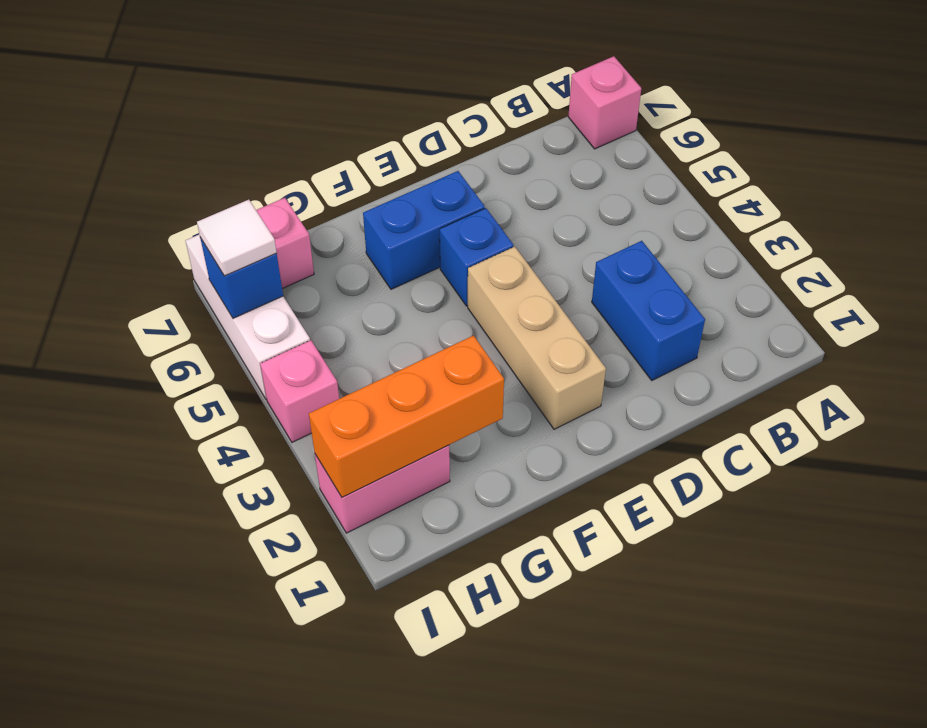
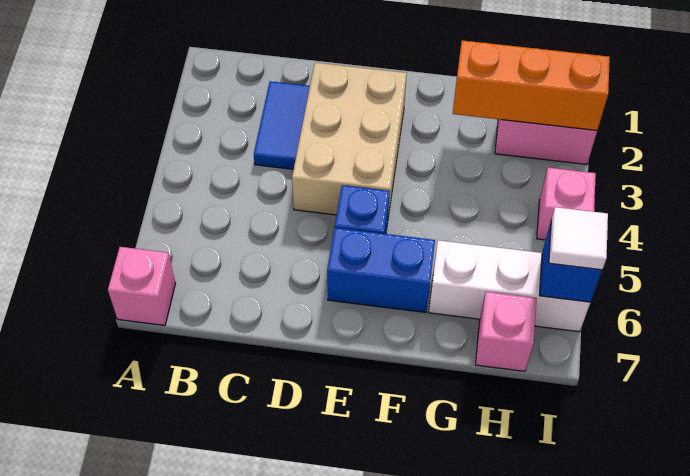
blue brick C2:C3 level 1 -> blue tile C2:C3 level 1
tan brick E2:E4 level 1 -> tan brick D2:E4 level 1
white brick I5:I7 level 1 -> white brick G6:I6 level 1

